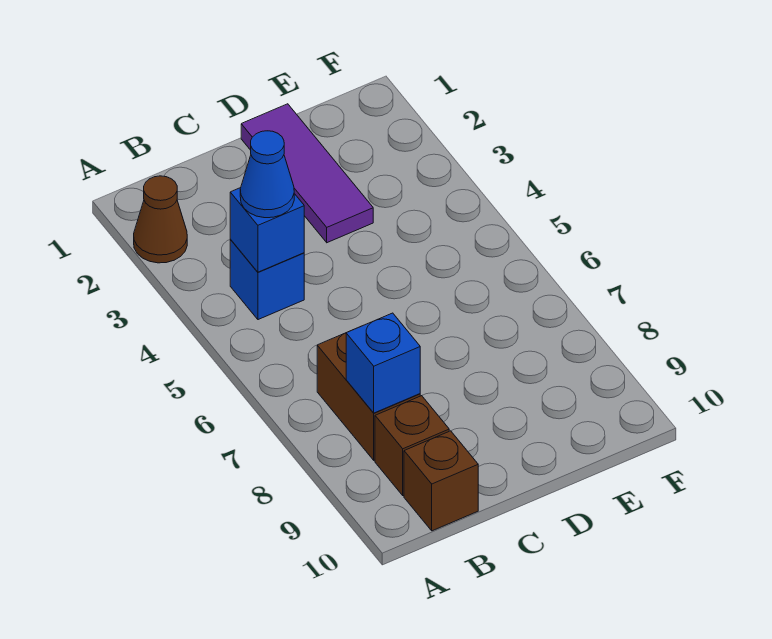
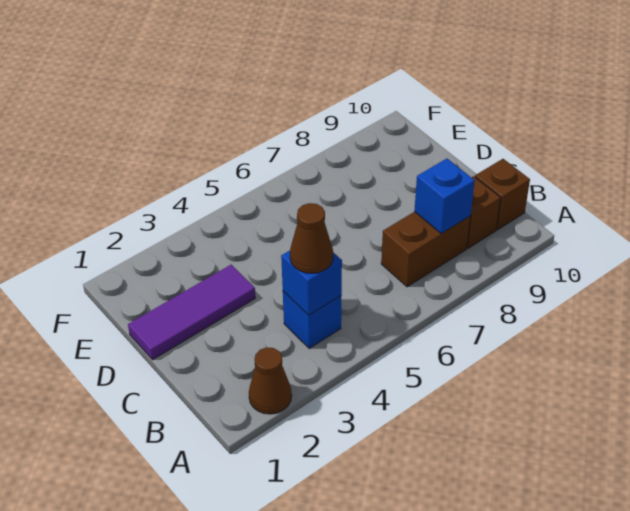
blue cone B4 level 3 -> brown cone B4 level 3

